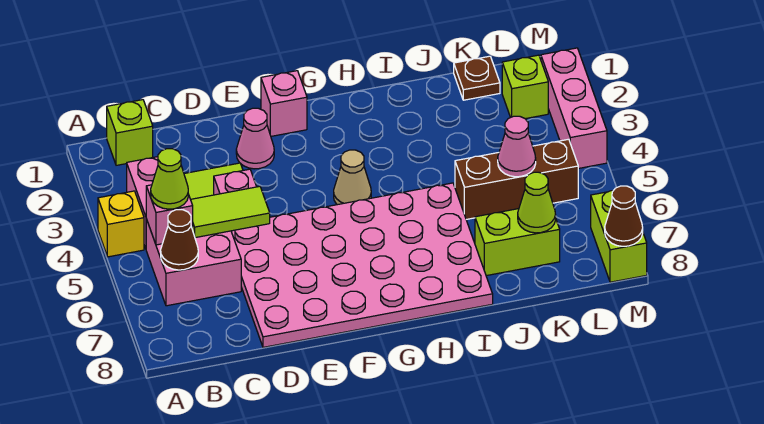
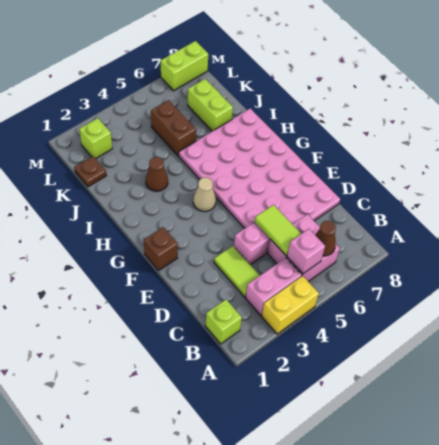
yellow brick A4 level 1 -> yellow brick A3:A4 level 1
lime cone B5 level 3 -> none
pink cone E2 level 1 -> none
pink brick F1 level 1 -> brown brick F1 level 1
brown brick J5:L5 level 1 -> brown brick J5:K5 level 1
pink cone K5 level 2 -> none
lime cone K7 level 2 -> none
pink brick M2:M4 level 1 -> none
brown cone M8 level 2 -> brown cone I3 level 1

